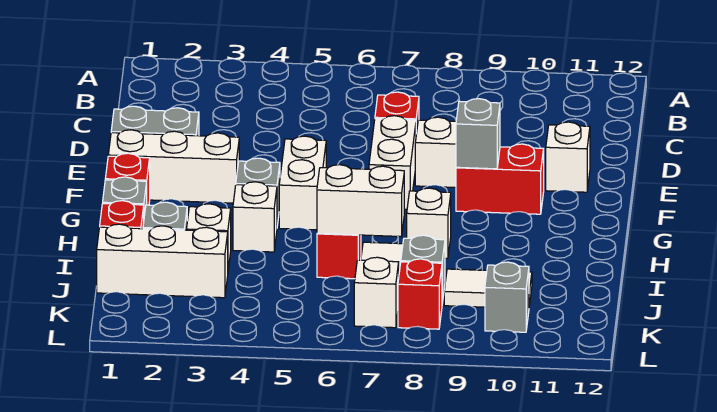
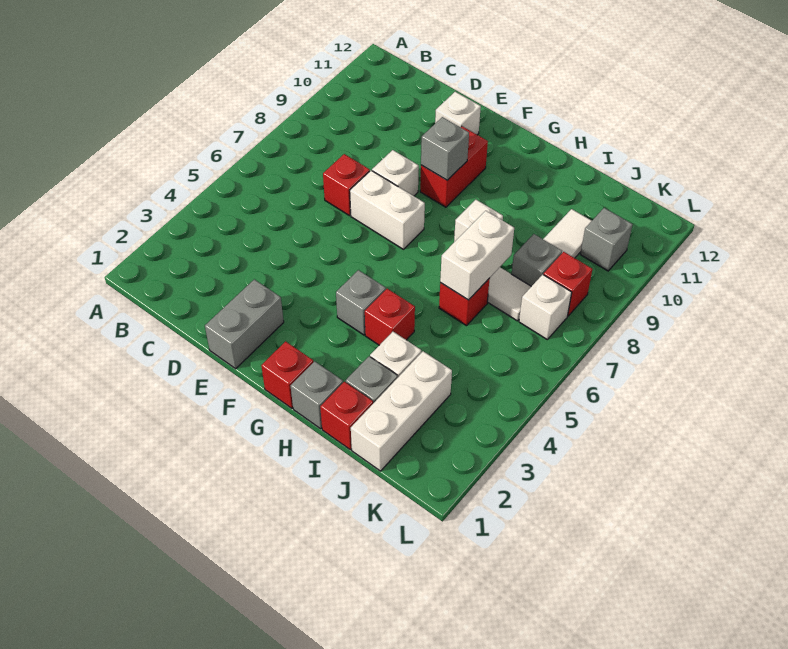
white brick F1:F3 level 1 -> none
white brick F5:G5 level 1 -> none
white brick H4 level 1 -> red brick H4 level 1

